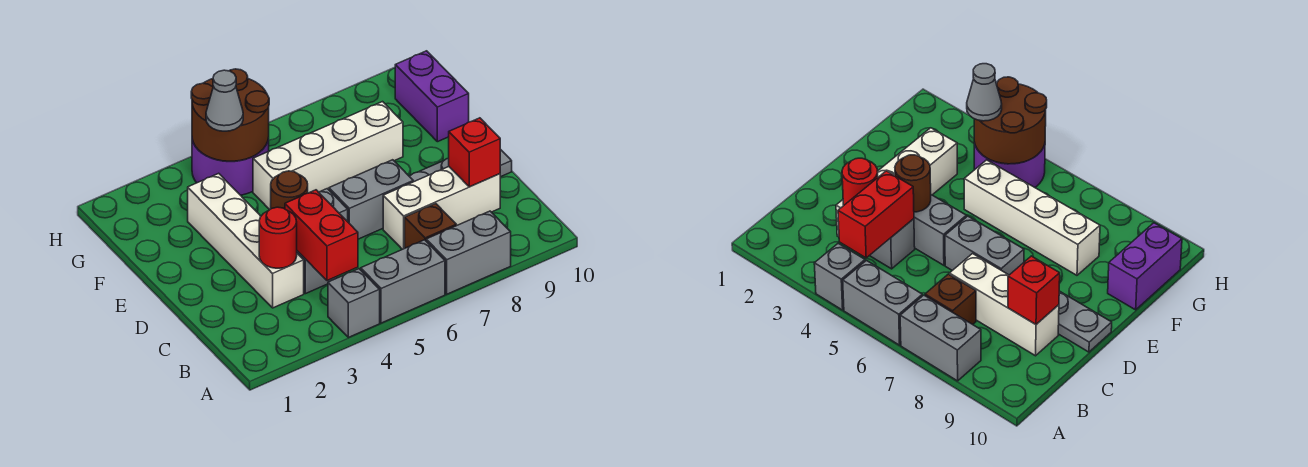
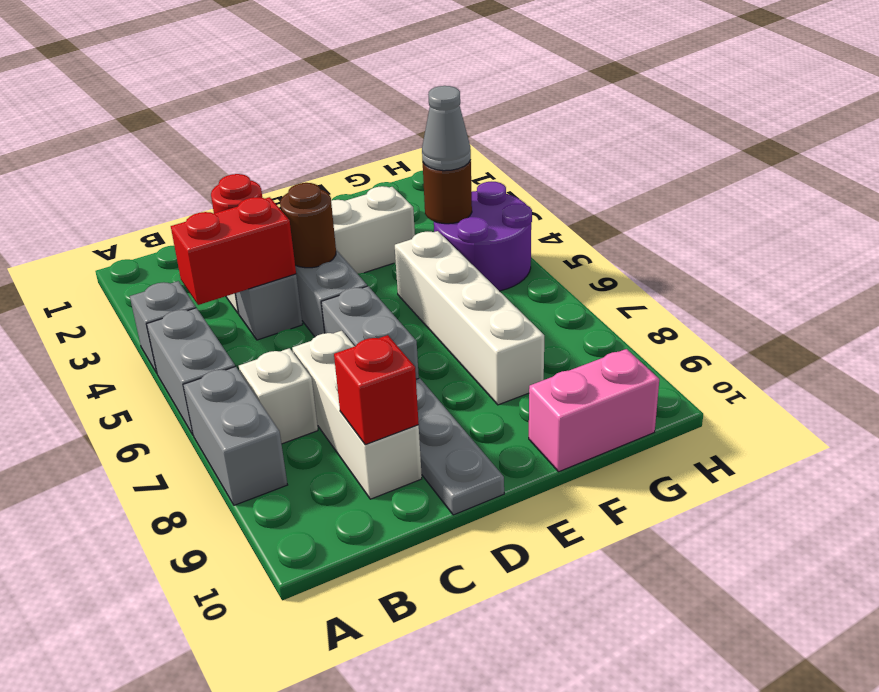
brown brick B7 level 1 -> white brick B7 level 1
purple brick F10:G10 level 1 -> pink brick F10:G10 level 1
brown round brick G4:H5 level 2 -> brown round brick G4 level 2

